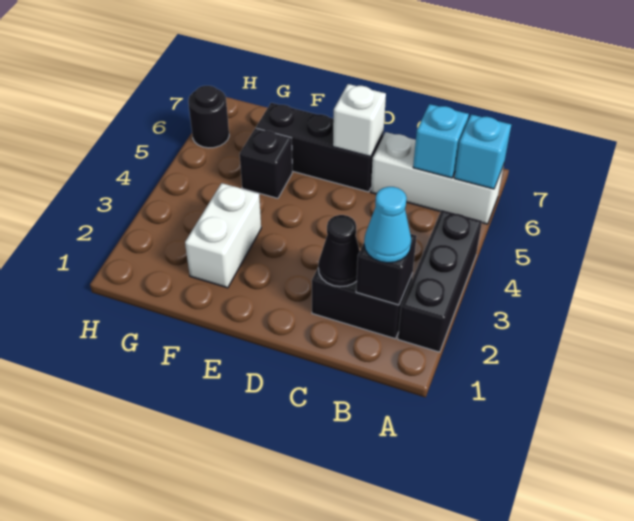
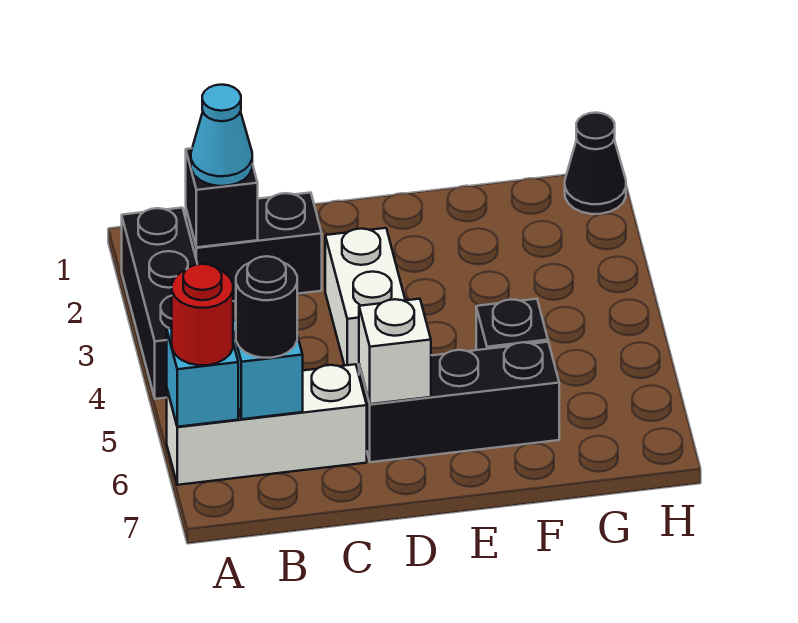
none -> red round brick A6 level 3
black cone C2 level 2 -> black cone H1 level 1
white brick F2:F3 level 1 -> white brick D3:D4 level 1
black round brick H6 level 1 -> black round brick B6 level 3

